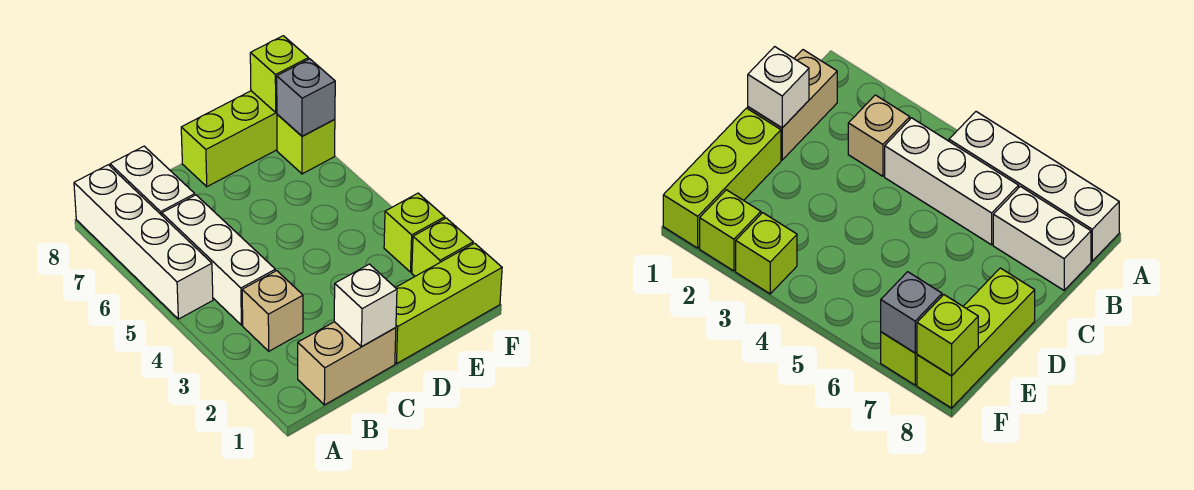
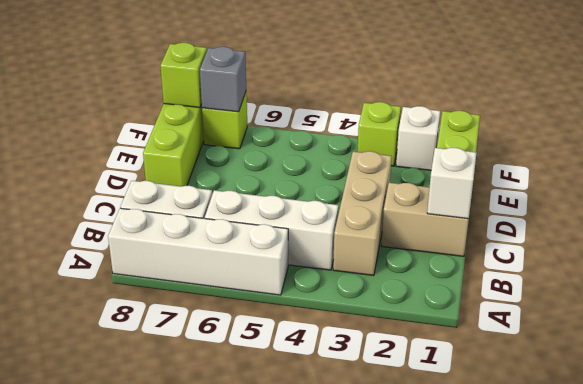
tan brick B1:C1 level 1 -> tan brick C1:C2 level 1
tan brick B3 level 1 -> tan brick B3:D3 level 1
lime brick F2 level 1 -> white brick F2 level 1

